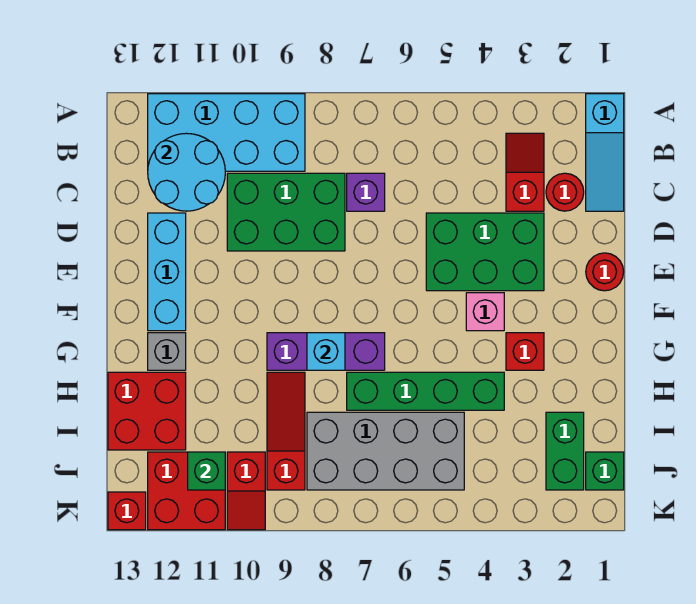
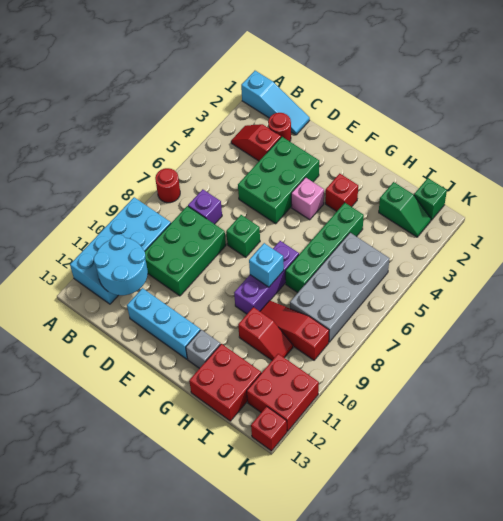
red round brick E1 level 1 -> red round brick A7 level 1
green brick I2:J2 level 1 -> green slope I2:J2 level 1 top I
red slope J10:K10 level 1 top J -> red slope H10:I10 level 1 top H
green brick J11 level 2 -> green brick E7 level 1

